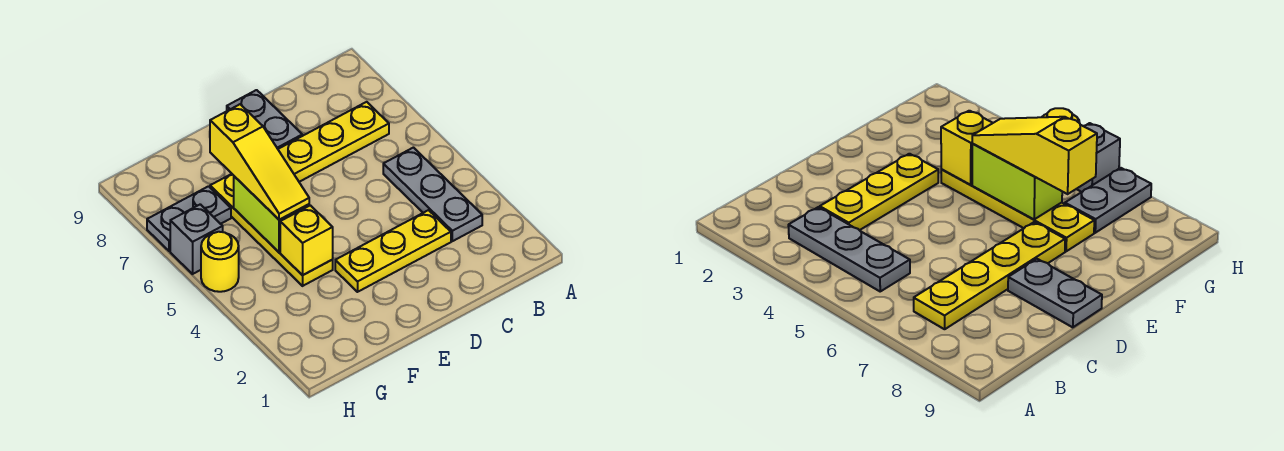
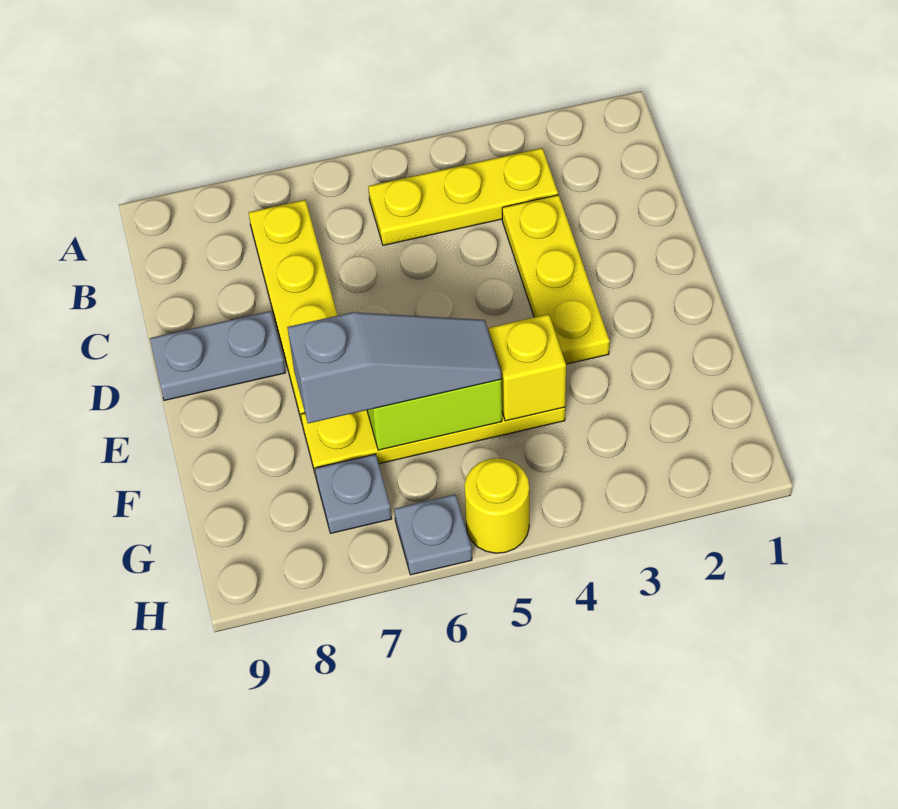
grey plate B3:B5 level 1 -> yellow plate B3:B5 level 1
yellow slope F5:F7 level 3 top 7 -> grey slope F5:F7 level 3 top 7
grey plate G7:H7 level 1 -> grey plate G7 level 1
grey brick H6 level 1 -> grey plate H6 level 1

